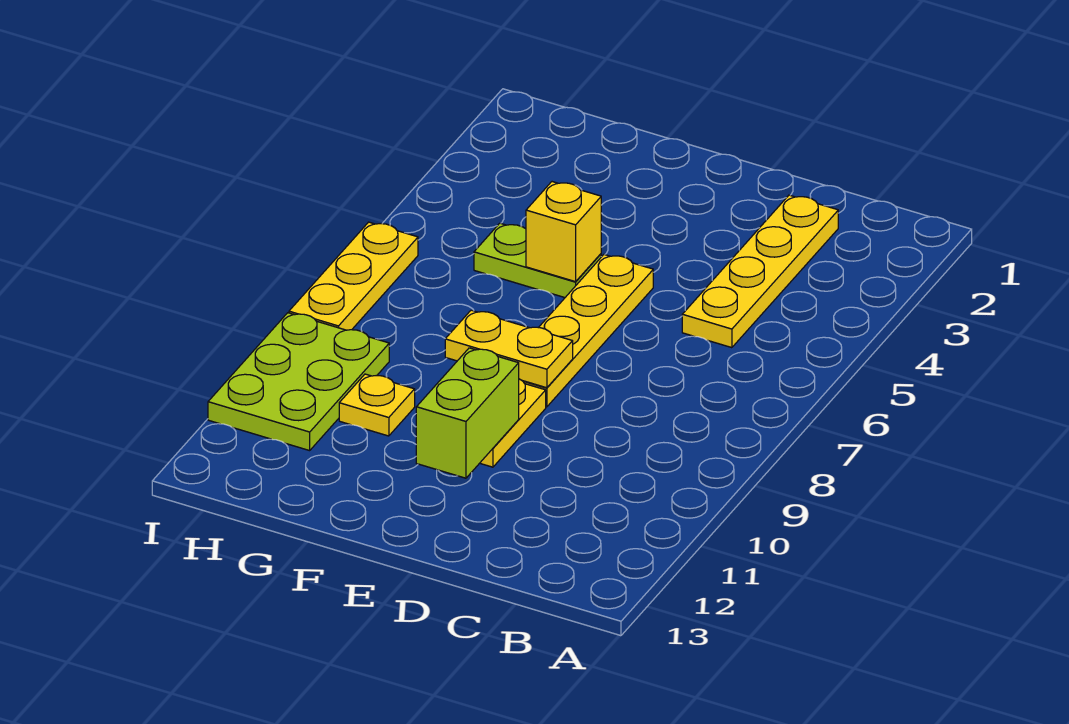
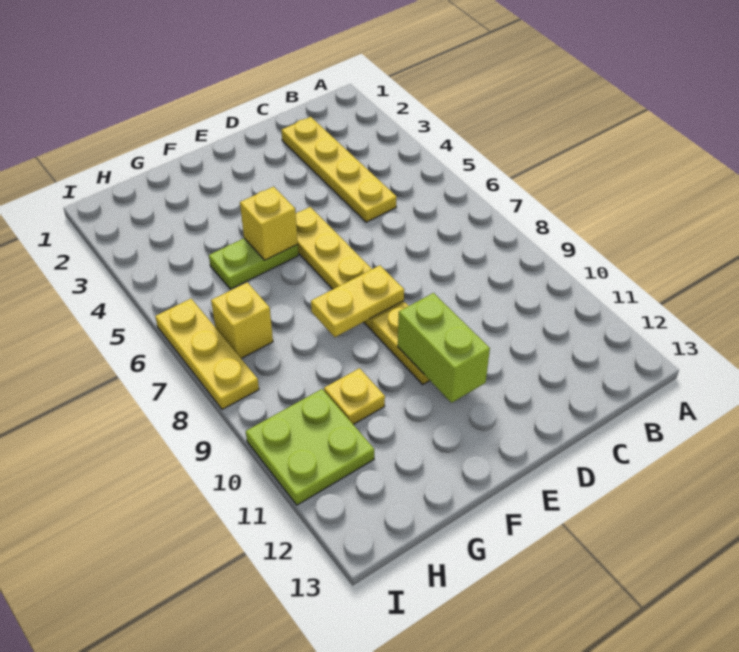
none -> yellow brick H7 level 1
lime plate H9:I11 level 1 -> lime plate H10:I11 level 1

